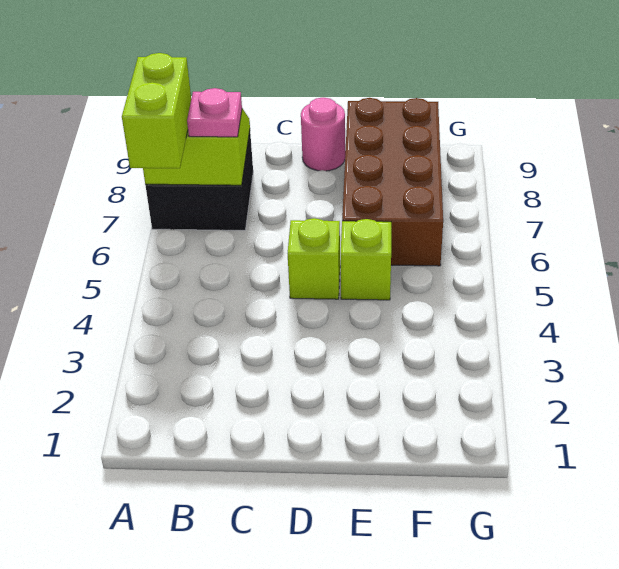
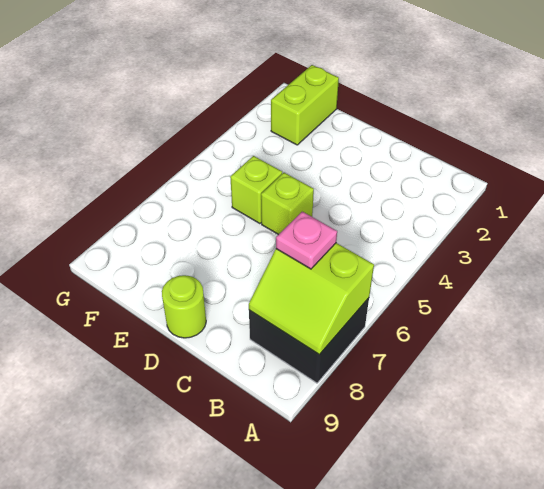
lime brick A6:A7 level 3 -> lime brick F1:F2 level 1
pink round brick D9 level 1 -> lime round brick D9 level 1
brown brick E6:F9 level 1 -> none

